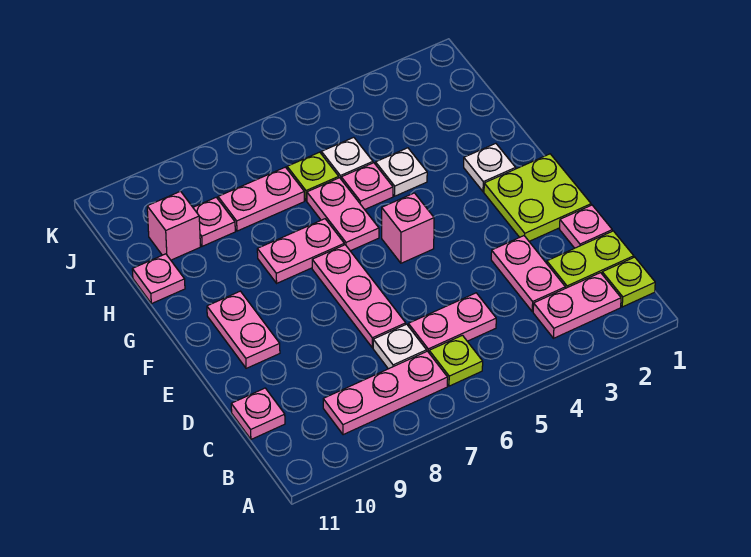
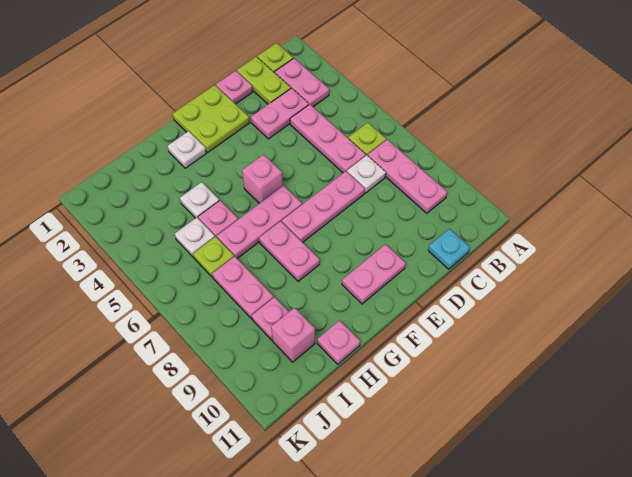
pink plate C5:C6 level 1 -> pink plate C4:C6 level 1
pink plate C11 level 1 -> cyan plate C11 level 1
pink plate G6:H6 level 1 -> pink plate F6:H6 level 1

